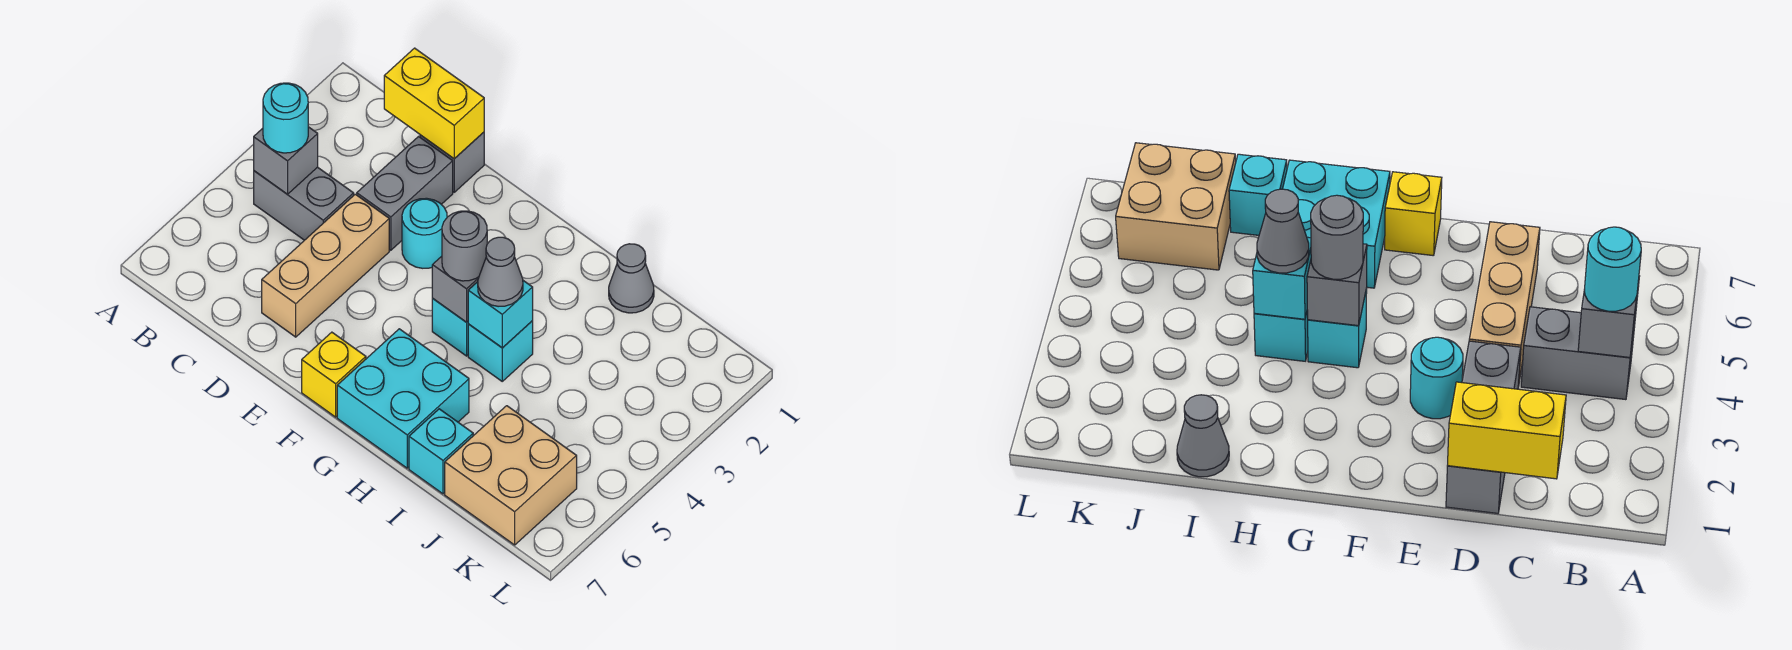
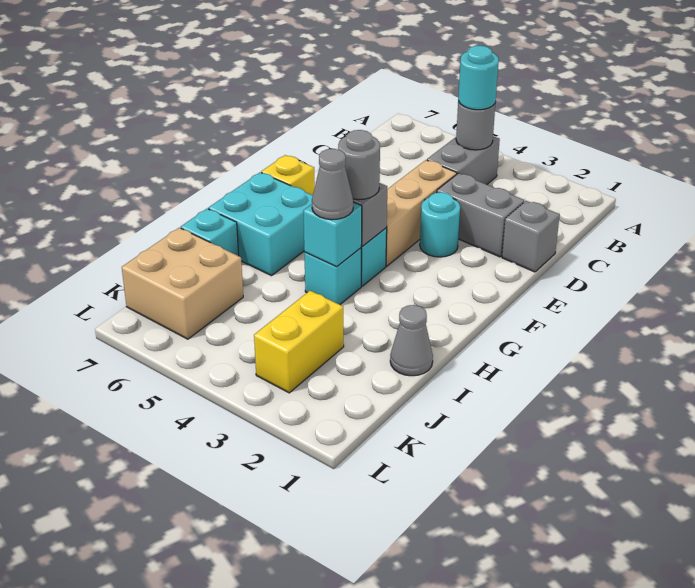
grey brick B4 level 2 -> grey round brick B4 level 2
yellow brick C1:D1 level 2 -> yellow brick J3:K3 level 1
tan brick D4:D6 level 1 -> tan brick D4:F4 level 1

